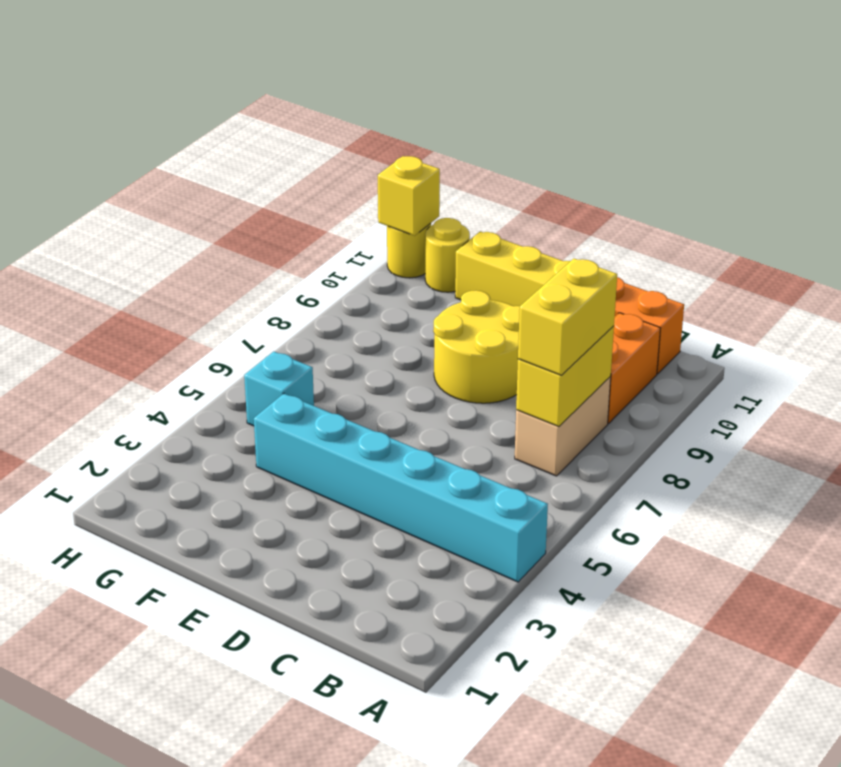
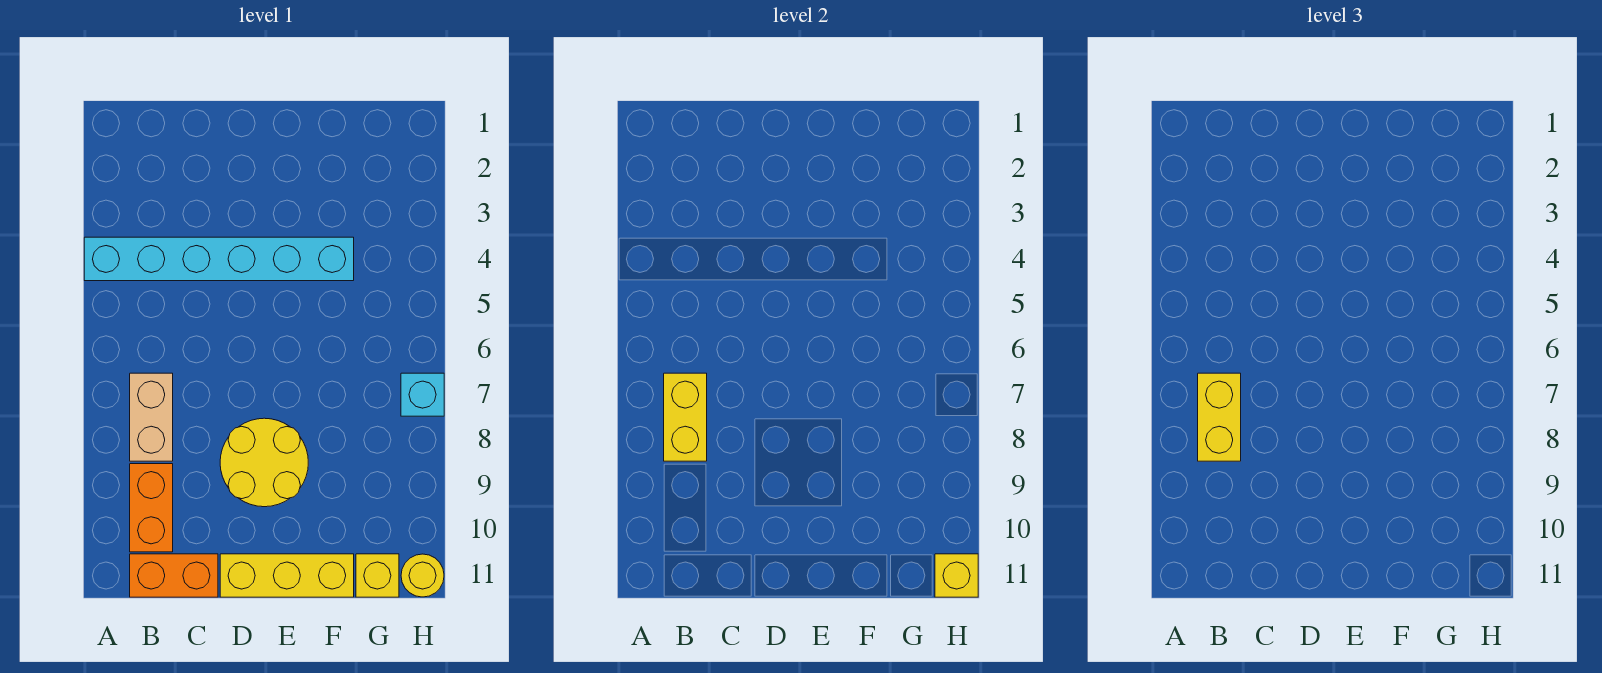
cyan brick G5 level 1 -> cyan brick H7 level 1
yellow round brick G11 level 1 -> yellow brick G11 level 1

